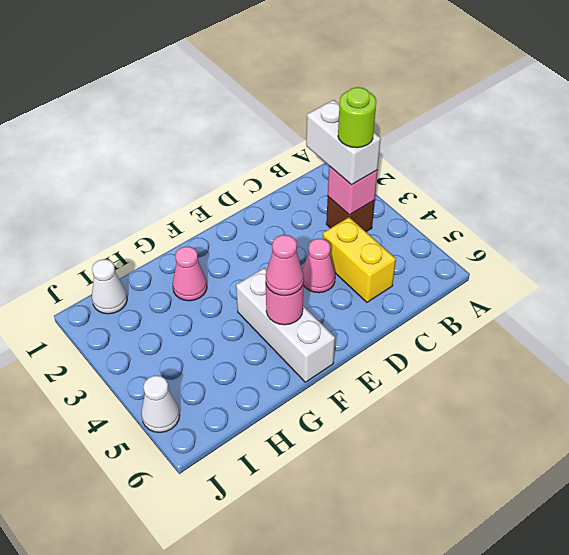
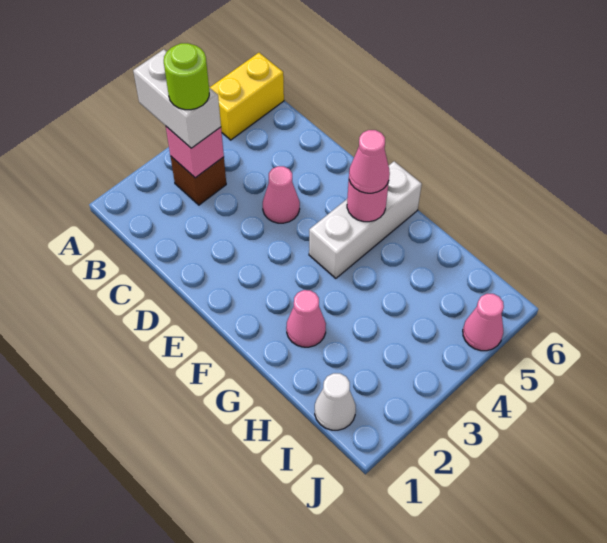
white brick B2:B3 level 3 -> white brick A3:B3 level 3
yellow brick C4:C5 level 1 -> yellow brick A5:A6 level 1
white cone J5 level 1 -> pink cone J5 level 1

